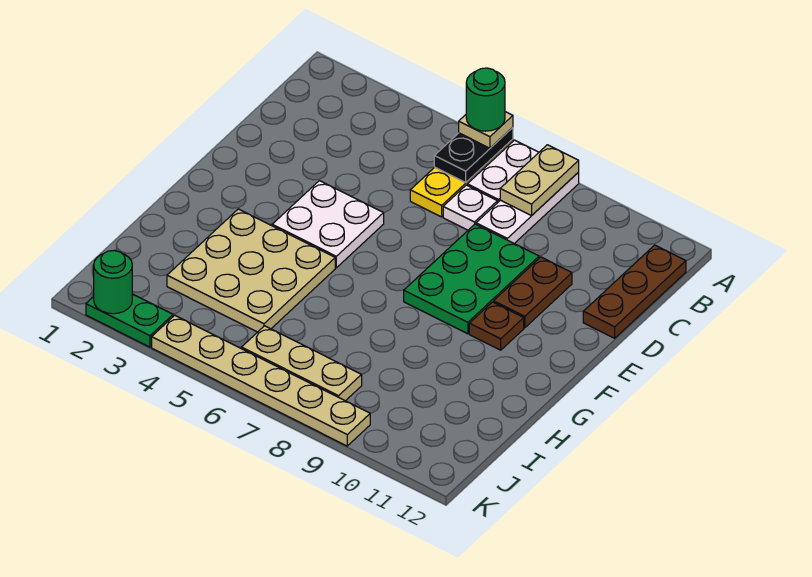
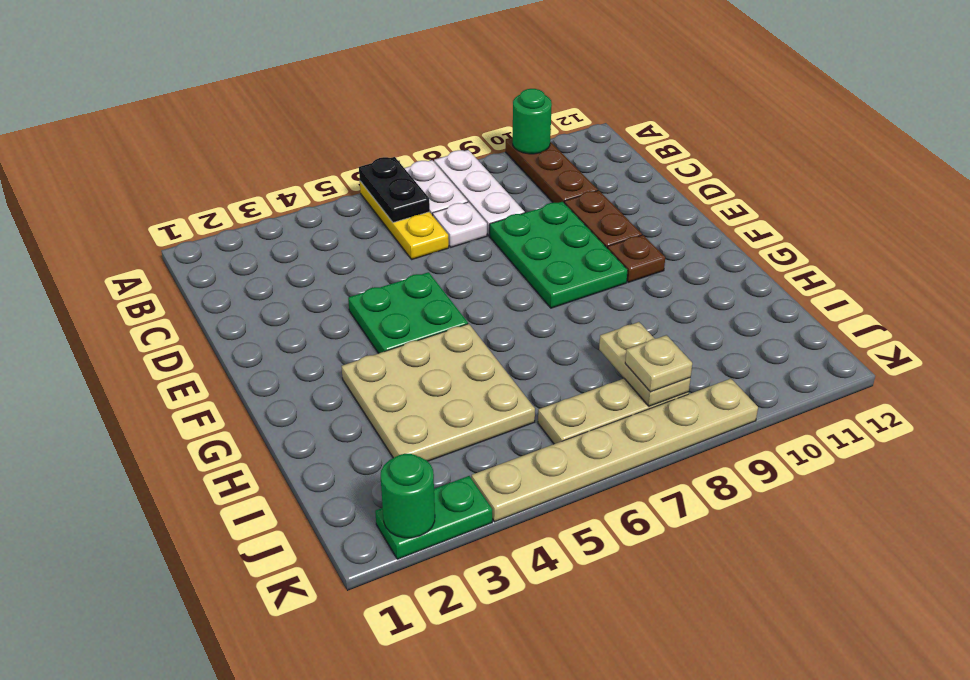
tan plate A6 level 3 -> tan plate J8 level 3
green round brick A6 level 4 -> green round brick A10 level 2
tan plate A8:B8 level 2 -> tan plate I8:J8 level 2
brown plate B12:D12 level 1 -> brown plate A10:C10 level 1
white plate E4:F5 level 1 -> green plate E4:F5 level 1

